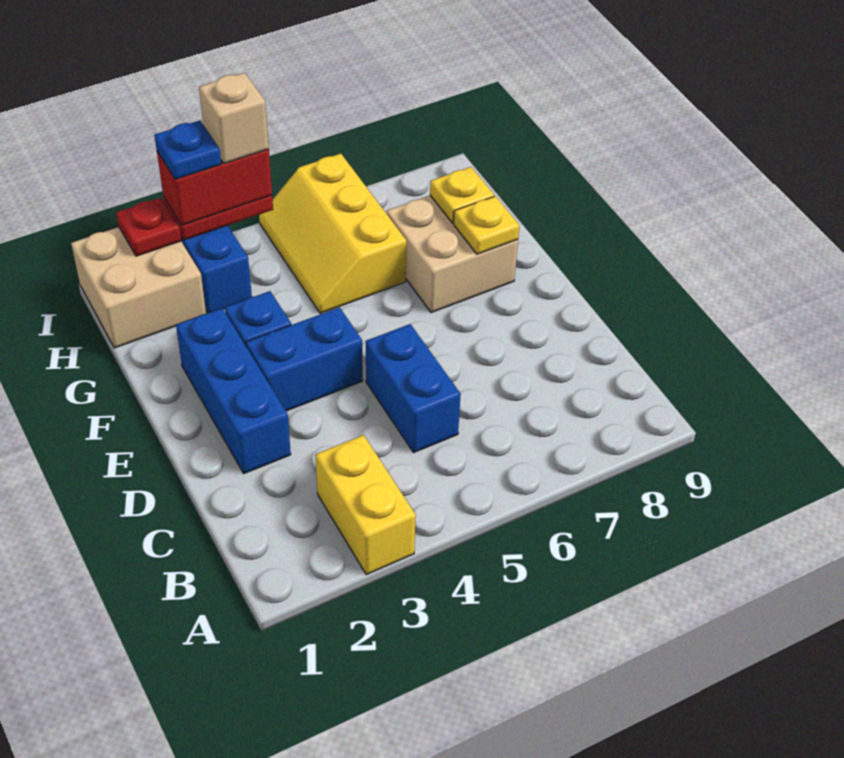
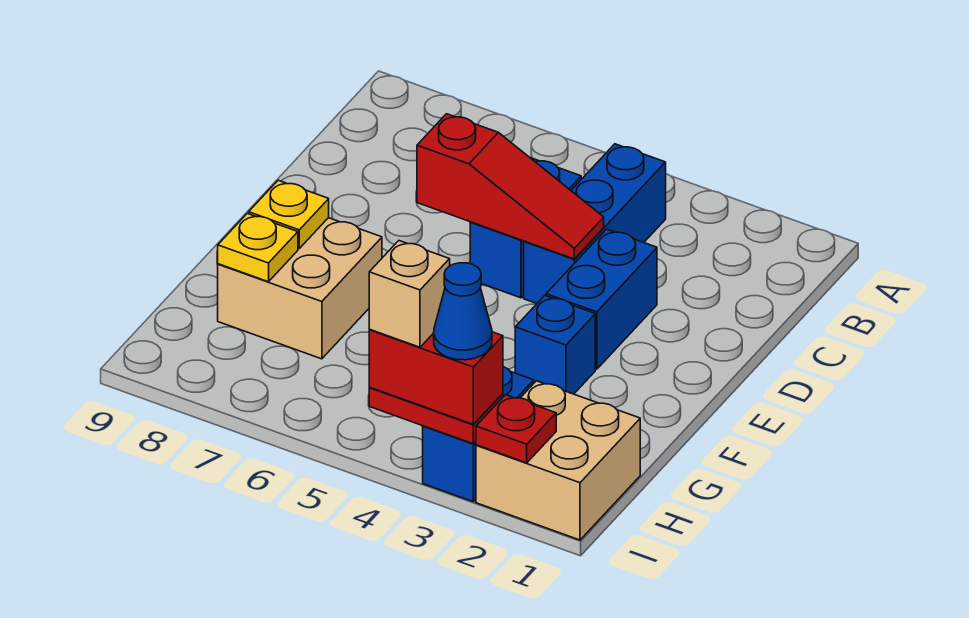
yellow brick A3:B3 level 1 -> none
blue brick D2:F2 level 1 -> blue brick B4:D4 level 1
none -> red slope D4:D6 level 2 top 6
blue brick E3:E4 level 1 -> blue brick D3:E3 level 1
yellow slope G5:I6 level 1 top 6 -> none
blue plate I3 level 4 -> blue cone I3 level 4

